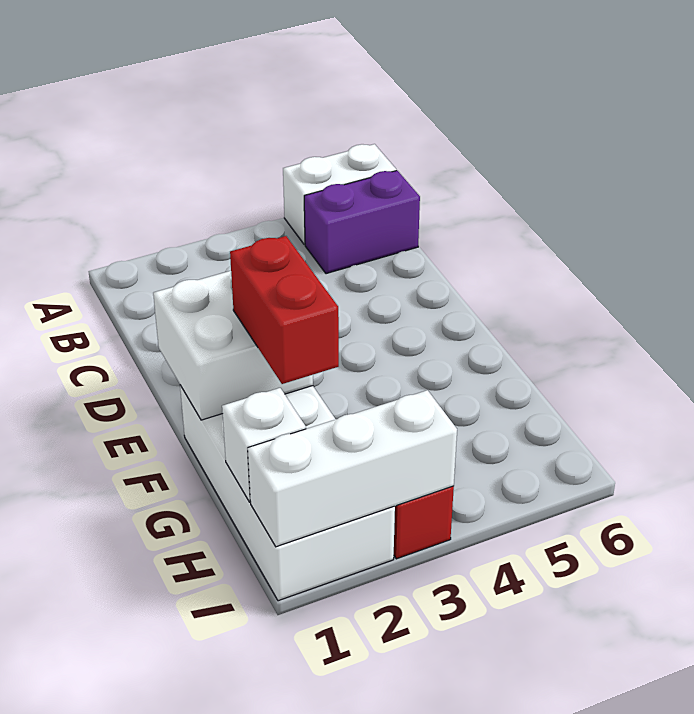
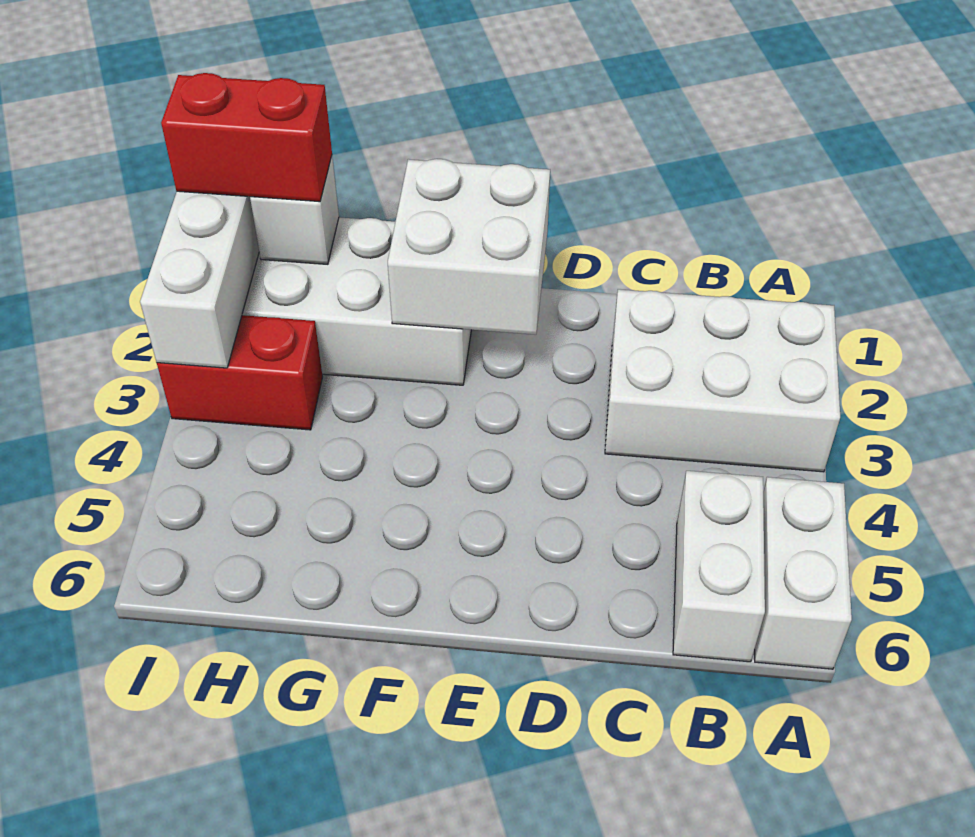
none -> white brick A2:C3 level 1
purple brick B5:B6 level 1 -> white brick B5:B6 level 1
red brick F2:G2 level 3 -> red brick H1:I1 level 3

